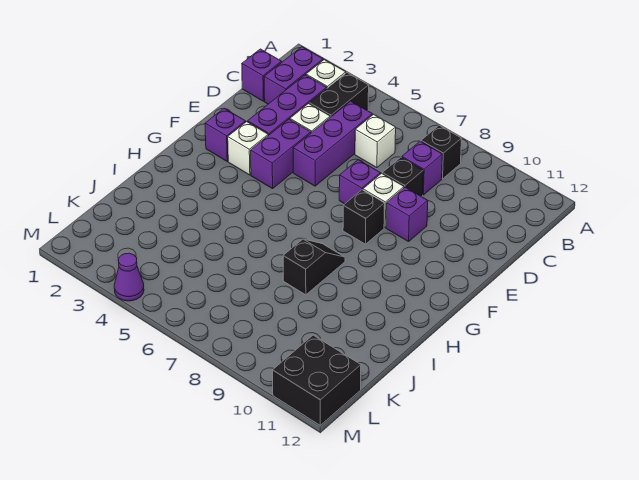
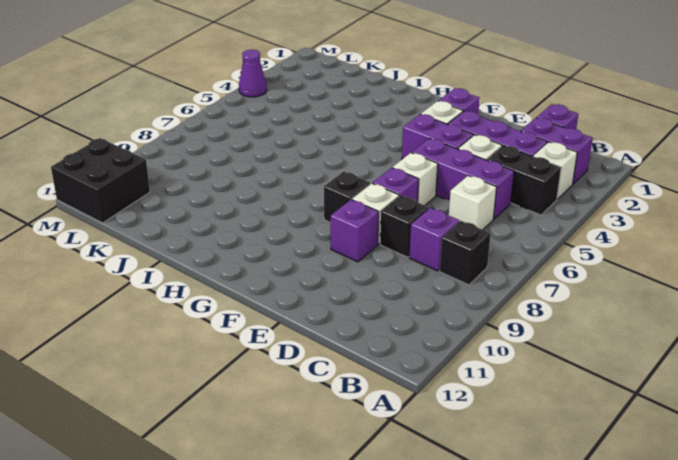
none -> white brick E6 level 1
black slope H8:I8 level 1 top I -> none

